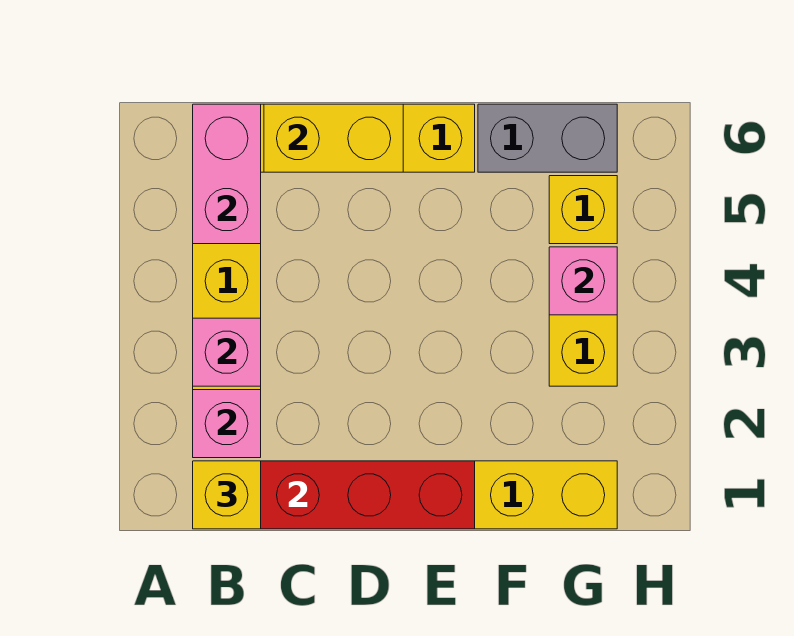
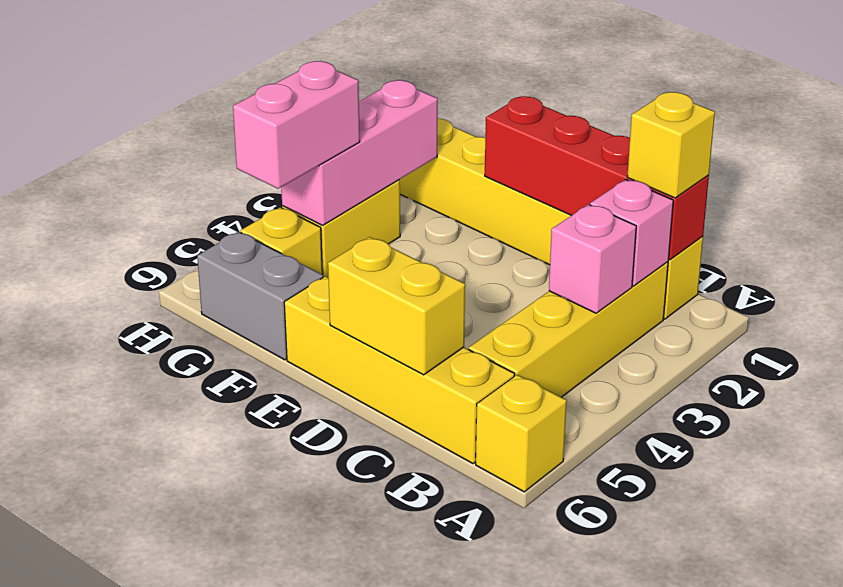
none -> yellow brick A6 level 1
pink brick B5:B6 level 2 -> pink brick G4:G5 level 3
pink brick G4 level 2 -> pink brick G2:G4 level 2

